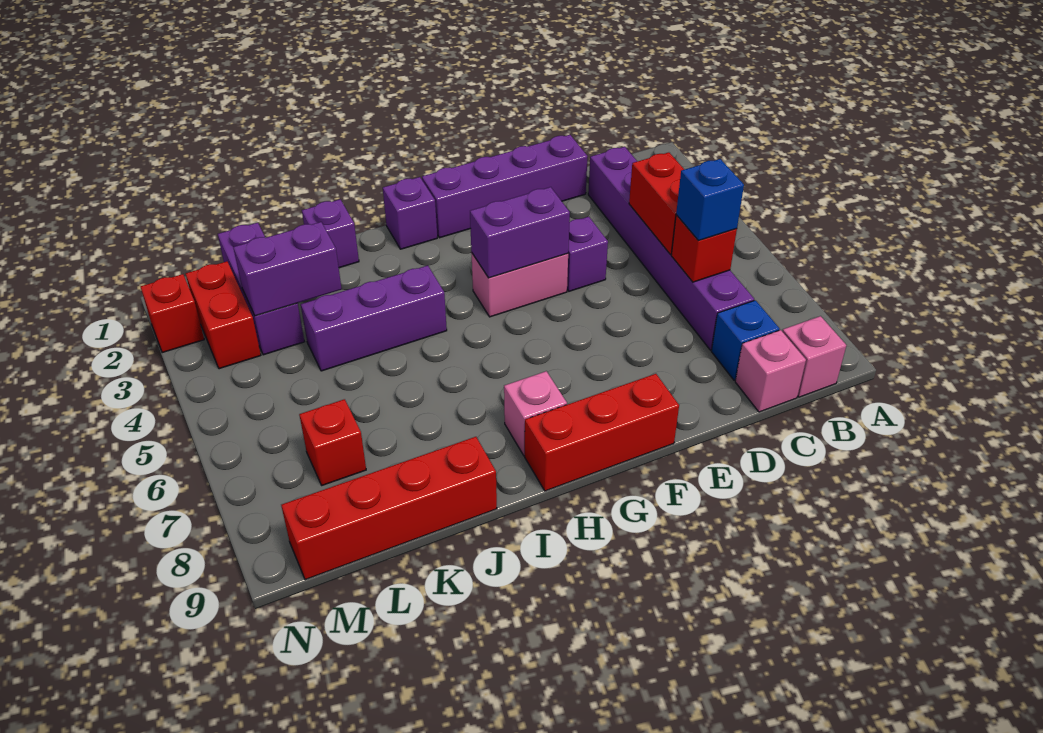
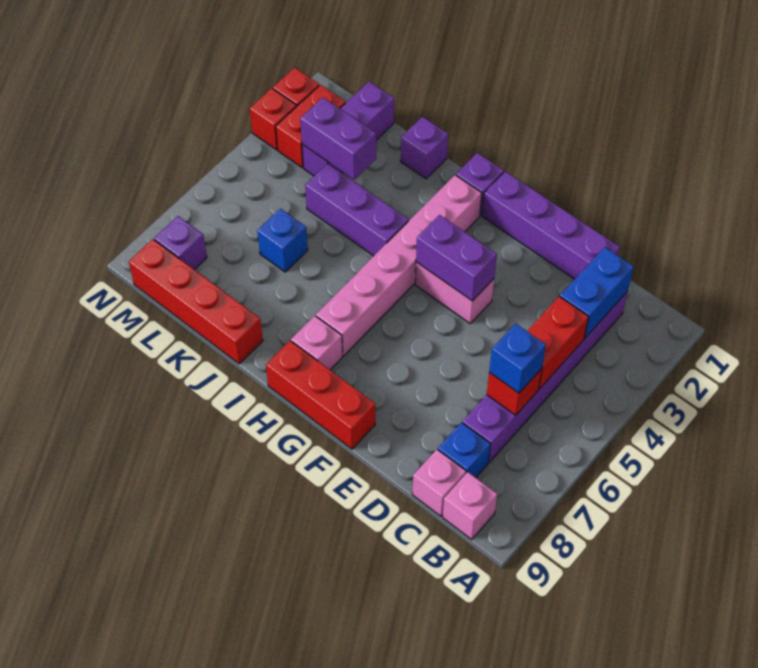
none -> blue brick C2:C3 level 2
purple brick E4 level 1 -> purple brick M8 level 1
none -> pink brick H2:H7 level 1
none -> blue brick K6 level 1
red brick L7 level 1 -> red brick N3 level 1

